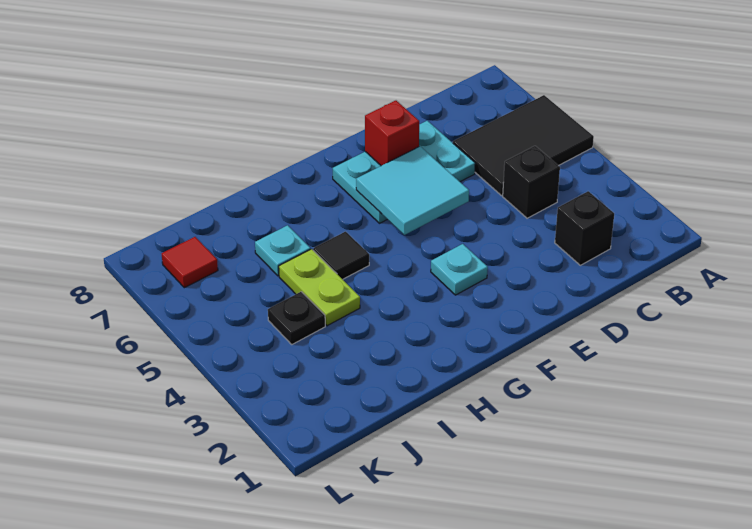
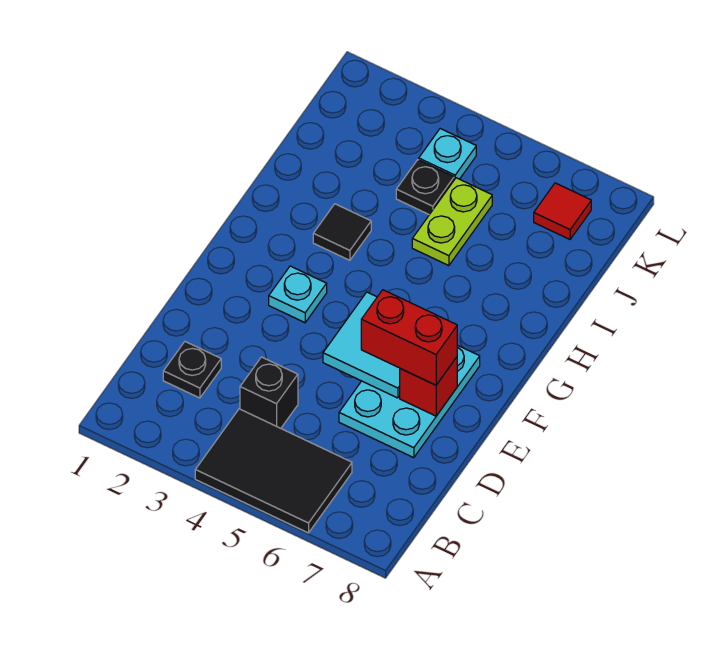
black tile A5:C6 level 1 -> black tile A4:B6 level 1
black brick C2 level 1 -> black plate C2 level 1
none -> red brick E6:E7 level 3
black tile H5 level 1 -> black tile H3 level 1
lime plate I4:I5 level 1 -> lime plate I5:J5 level 1
cyan plate I6 level 1 -> cyan plate K4 level 1

